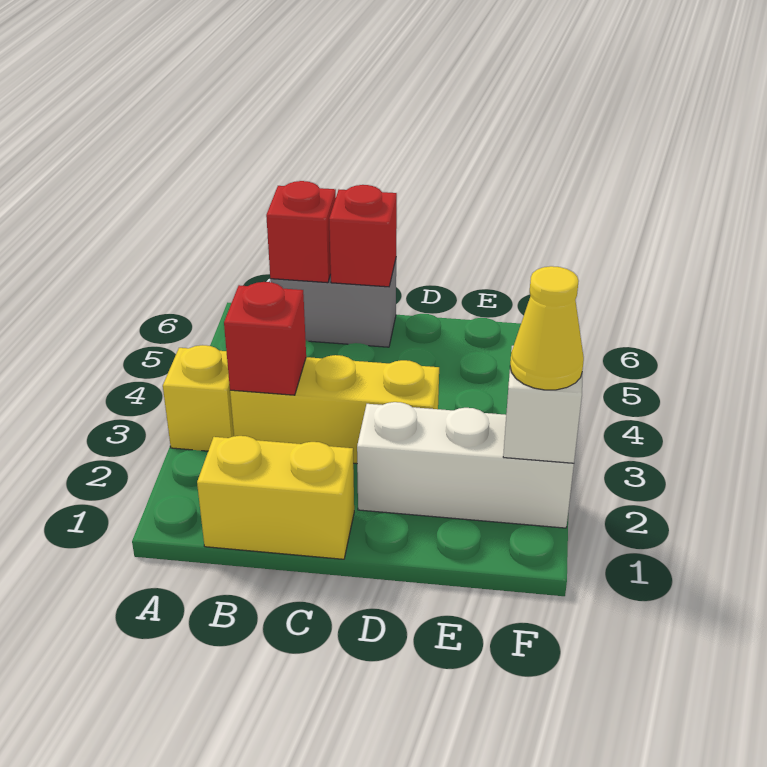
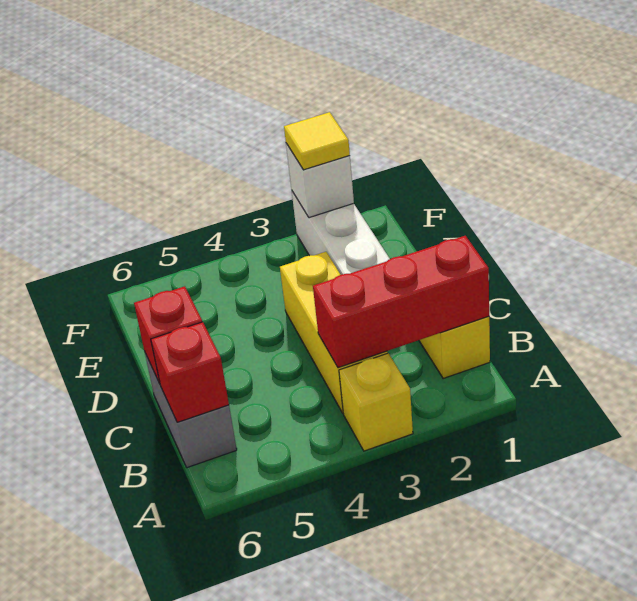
red brick B3 level 2 -> red brick B1:B3 level 2
yellow cone F2 level 3 -> yellow tile F2 level 3

